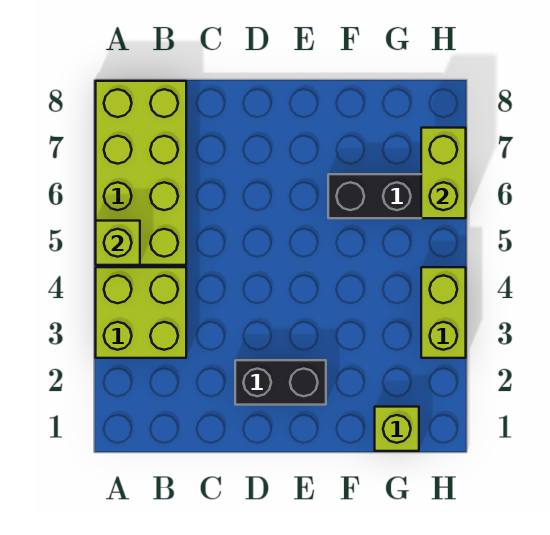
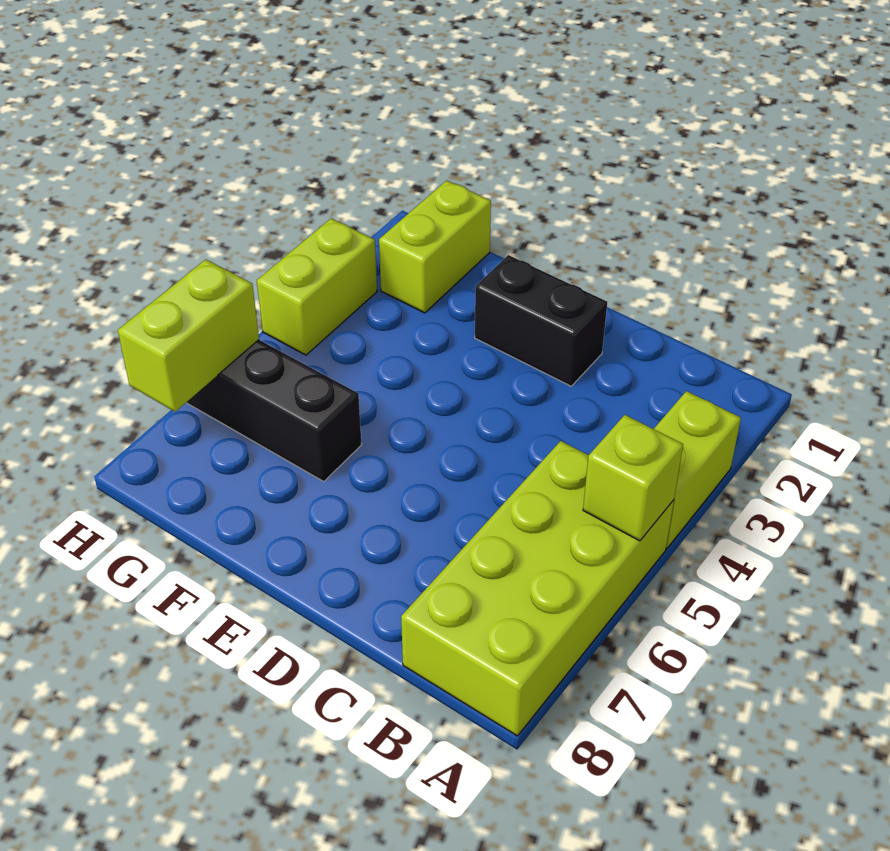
lime brick A3:B4 level 1 -> lime brick A3:A4 level 1
lime brick G1 level 1 -> lime brick G1:G2 level 1

